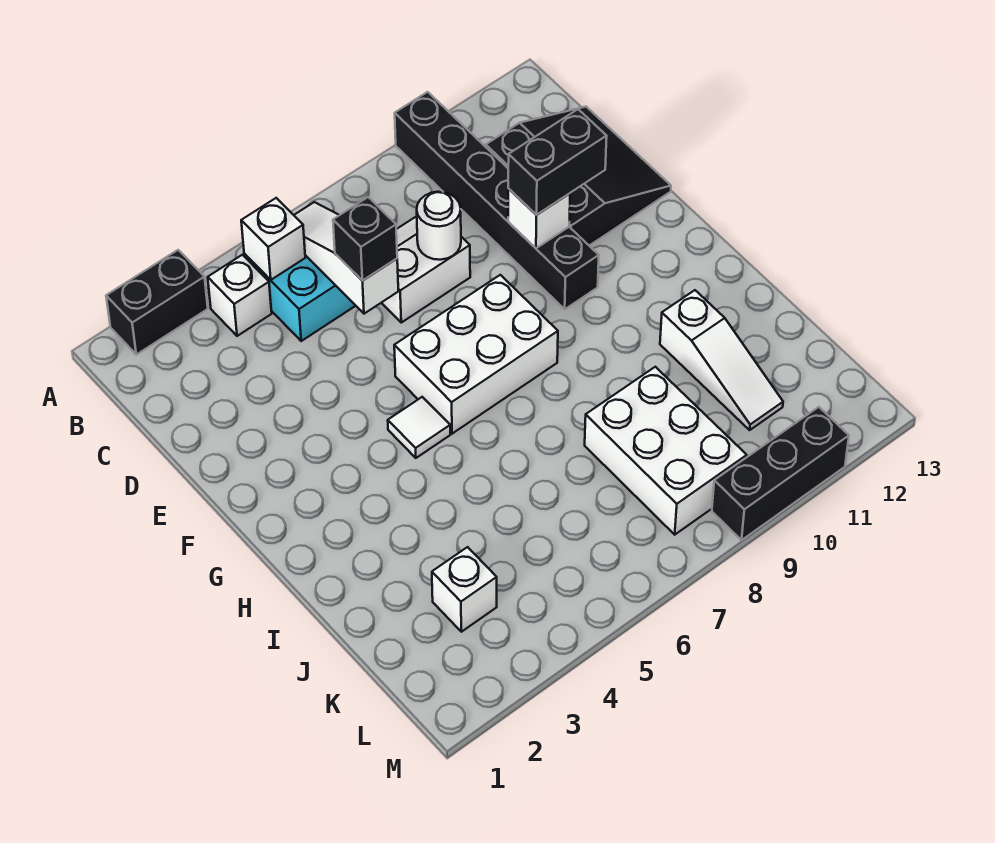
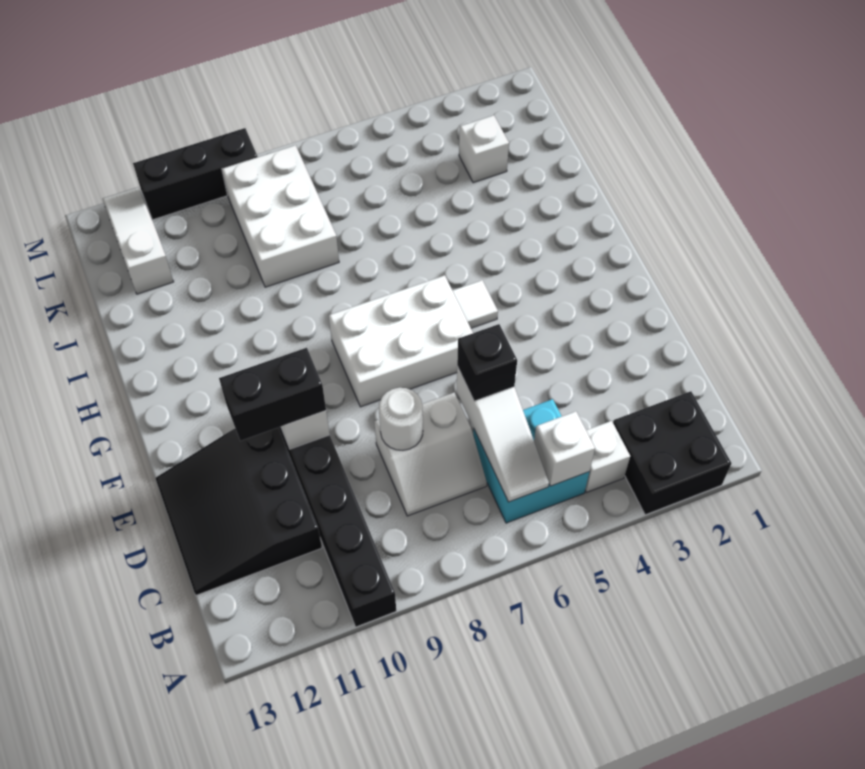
black brick A2:A3 level 1 -> black brick A2:B3 level 1
white slope I11:K11 level 1 top I -> white slope K12:M12 level 1 top K

